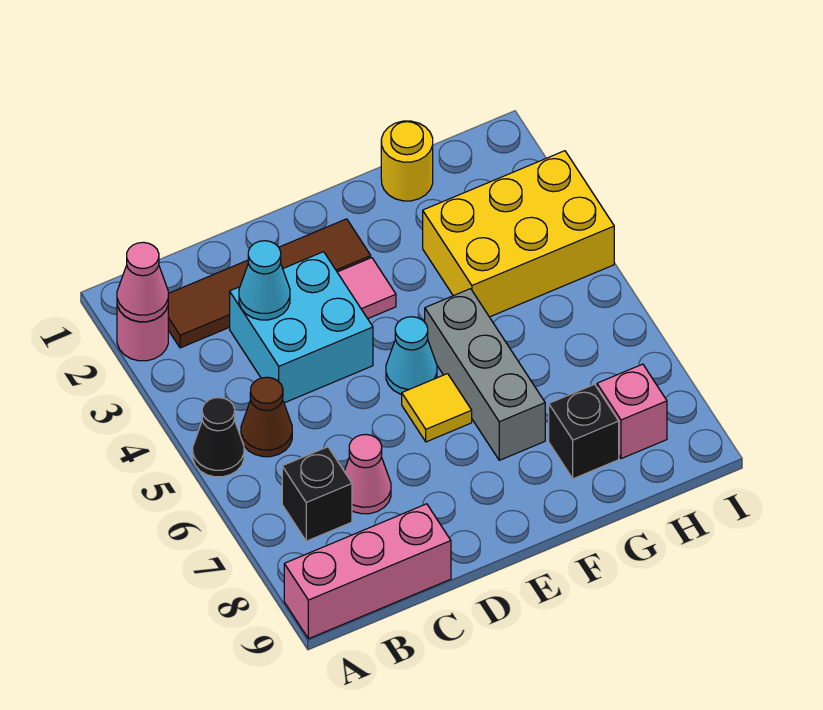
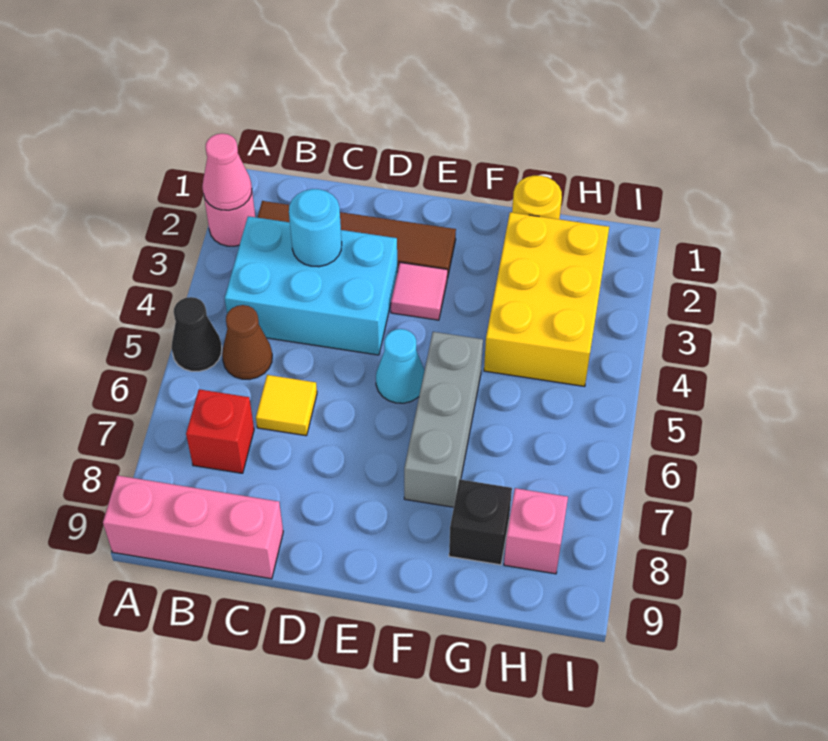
black brick B7 level 1 -> red brick B7 level 1
cyan brick C3:D4 level 1 -> cyan brick B3:D4 level 1
cyan cone C3 level 2 -> cyan round brick C3 level 2
pink cone C7 level 1 -> none
yellow tile E6 level 1 -> yellow tile C6 level 1
yellow brick G3:I4 level 1 -> yellow brick G2:H4 level 1

